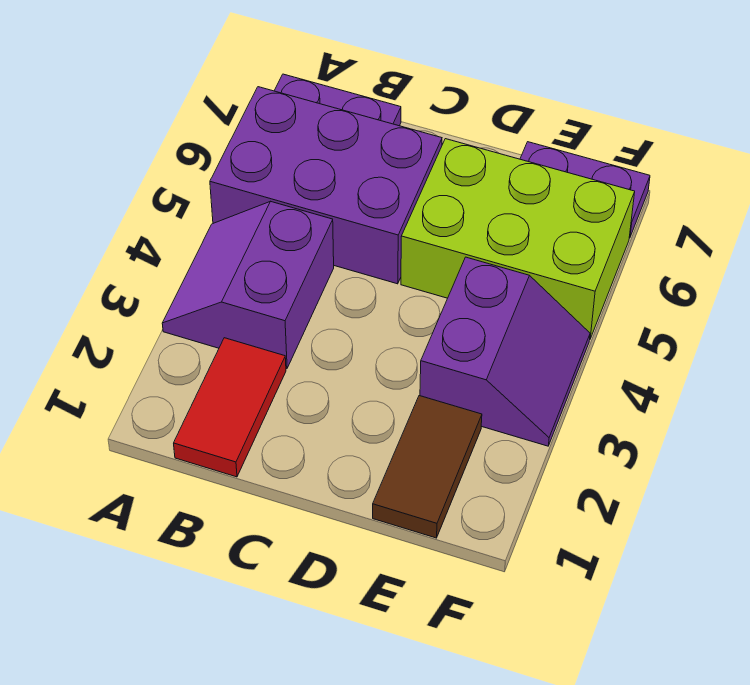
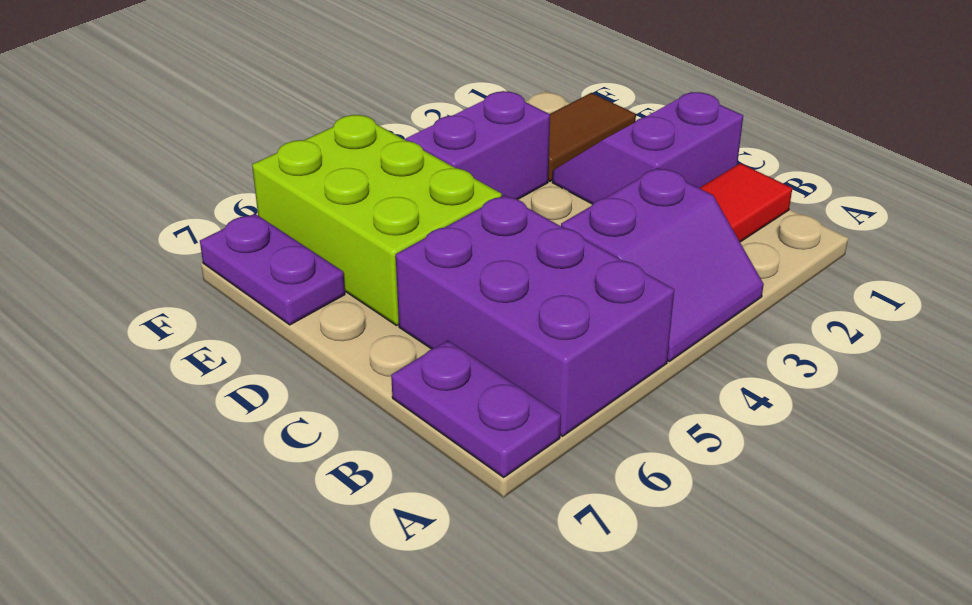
none -> purple slope C1:D2 level 1 top C

